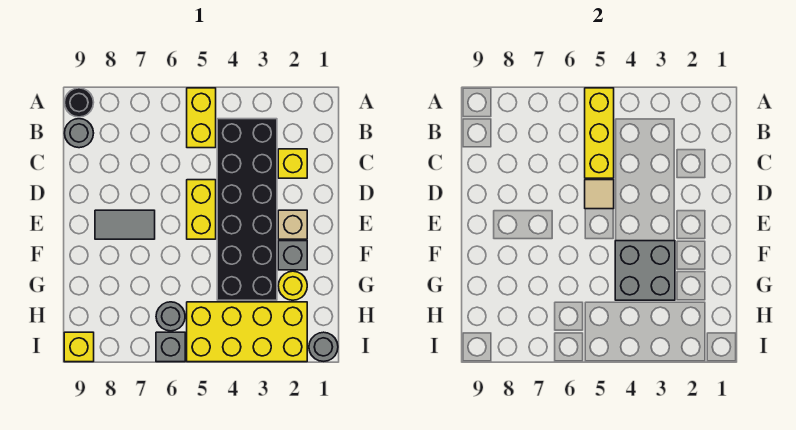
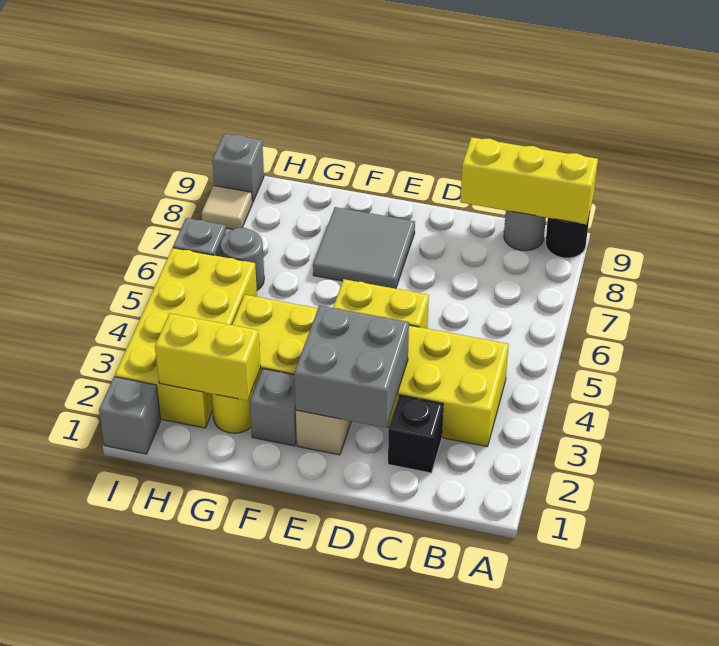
yellow brick A5:B5 level 1 -> yellow brick G2:H2 level 2
yellow brick A5:C5 level 2 -> yellow brick A9:C9 level 2
black brick B3:G4 level 1 -> yellow brick B3:G4 level 1
yellow brick C2 level 1 -> black brick C2 level 1
tan tile D5 level 2 -> tan tile I8 level 1
grey tile E7:E8 level 1 -> grey tile E7:F8 level 1
grey brick F3:G4 level 2 -> grey brick D2:E3 level 2
grey round brick I1 level 1 -> grey brick I1 level 1
yellow brick I9 level 1 -> grey brick I9 level 1

